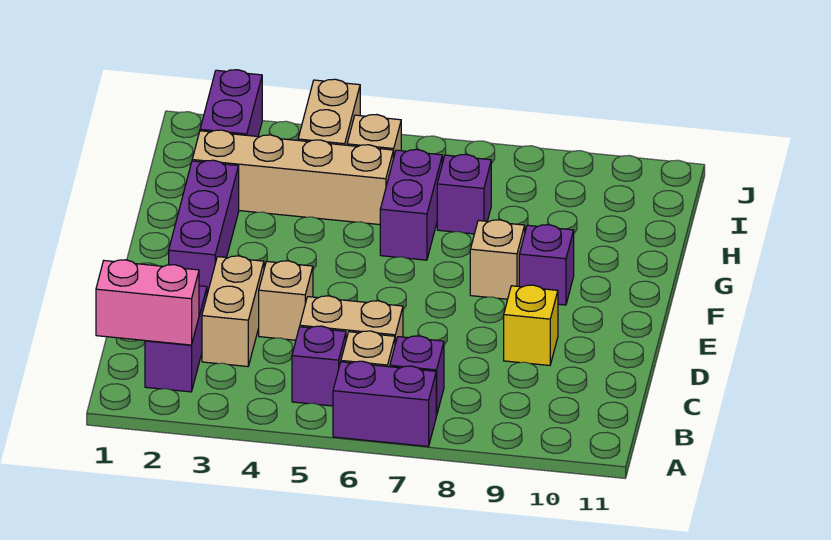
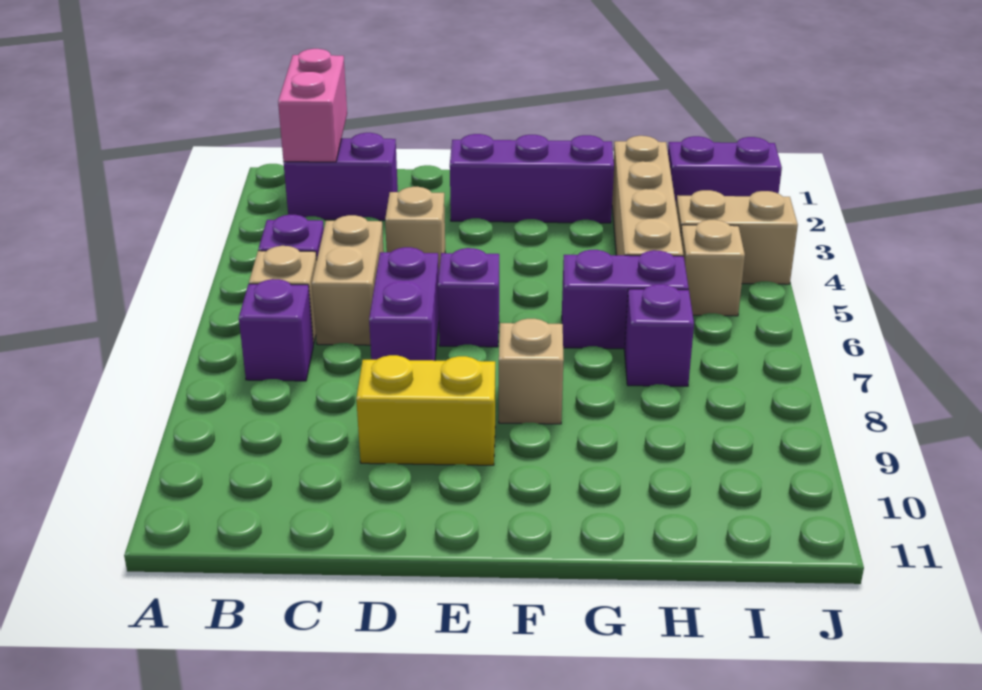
purple brick A6:A7 level 1 -> purple brick D6:D7 level 1
tan brick C3:D3 level 1 -> none
yellow brick D9 level 1 -> yellow brick D9:E9 level 1
purple brick F9 level 1 -> purple brick E6 level 1

